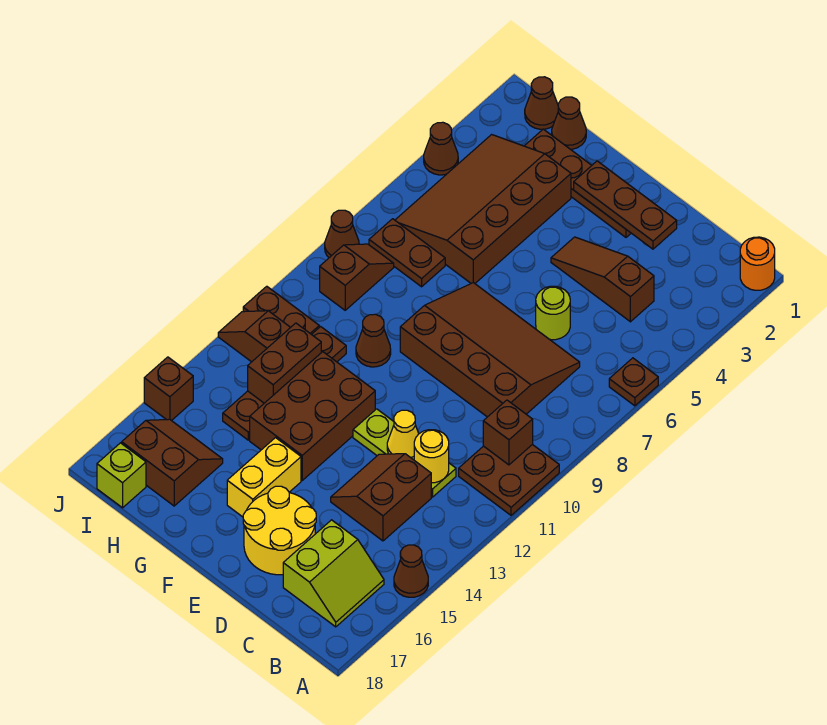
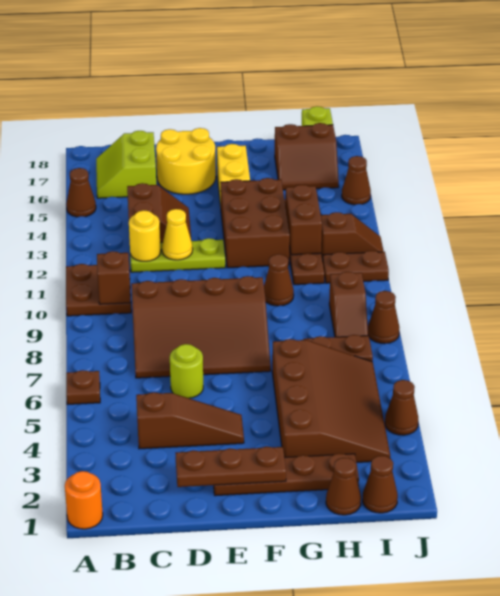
brown brick J15 level 1 -> brown cone J15 level 1

